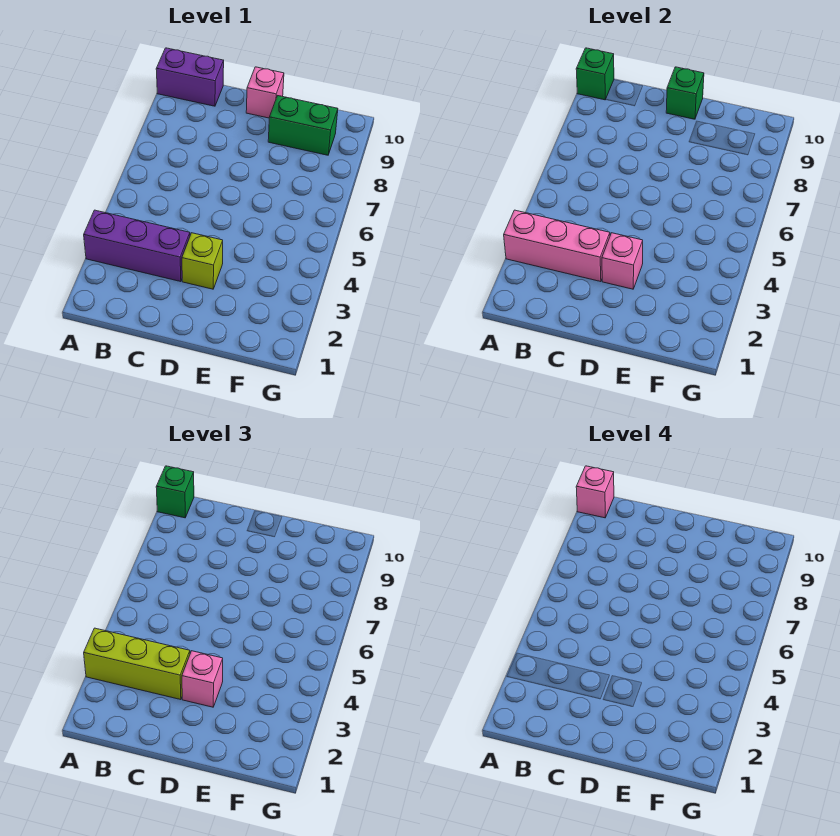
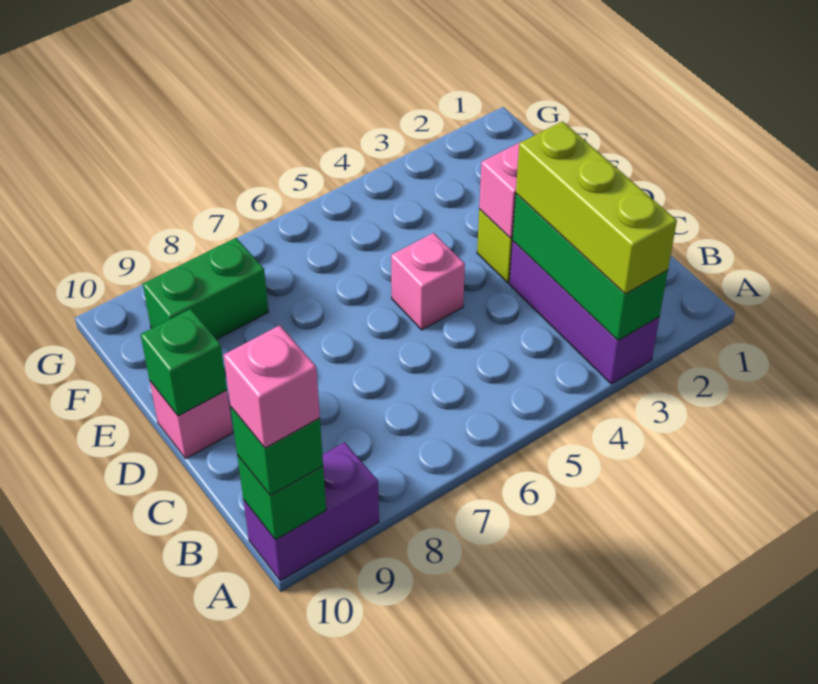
pink brick A3:C3 level 2 -> green brick A3:C3 level 2
purple brick A10:B10 level 1 -> purple brick A9:A10 level 1
pink brick D3 level 3 -> pink brick D5 level 1
green brick E9:F9 level 1 -> green brick F8:F9 level 1

